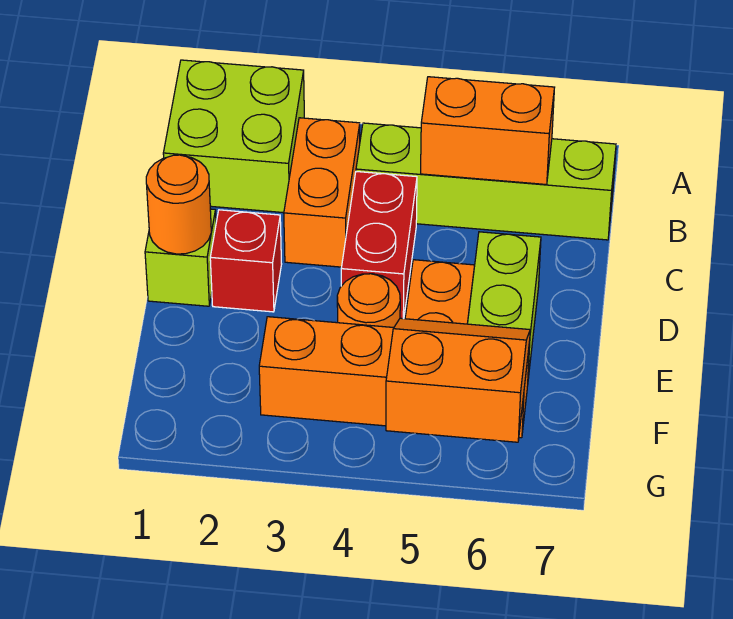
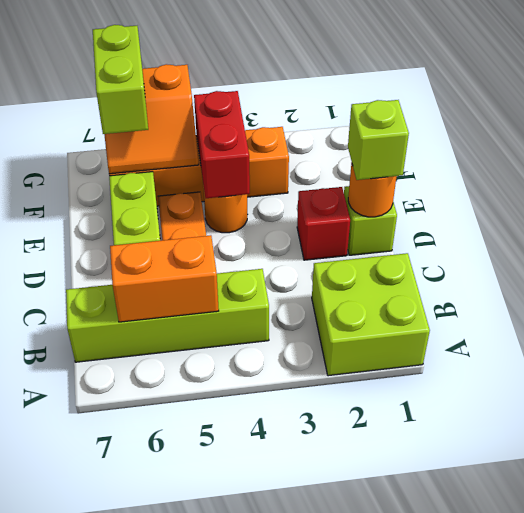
orange brick B3:C3 level 1 -> none
red brick C4:D4 level 1 -> red brick E4:F4 level 2
none -> lime brick D1 level 3
none -> lime brick F6:G6 level 3

